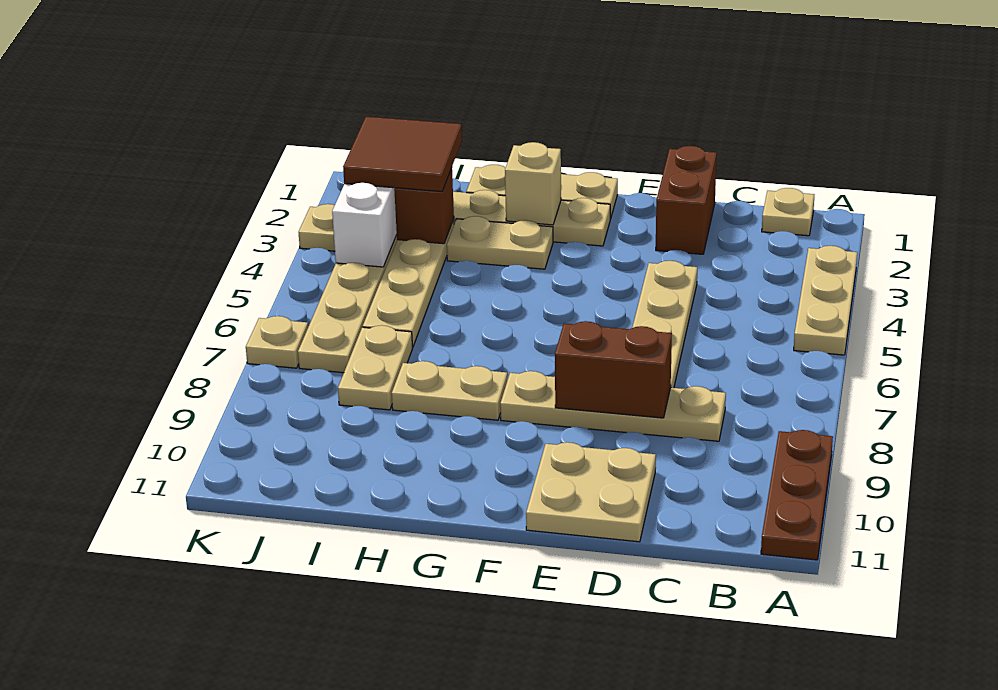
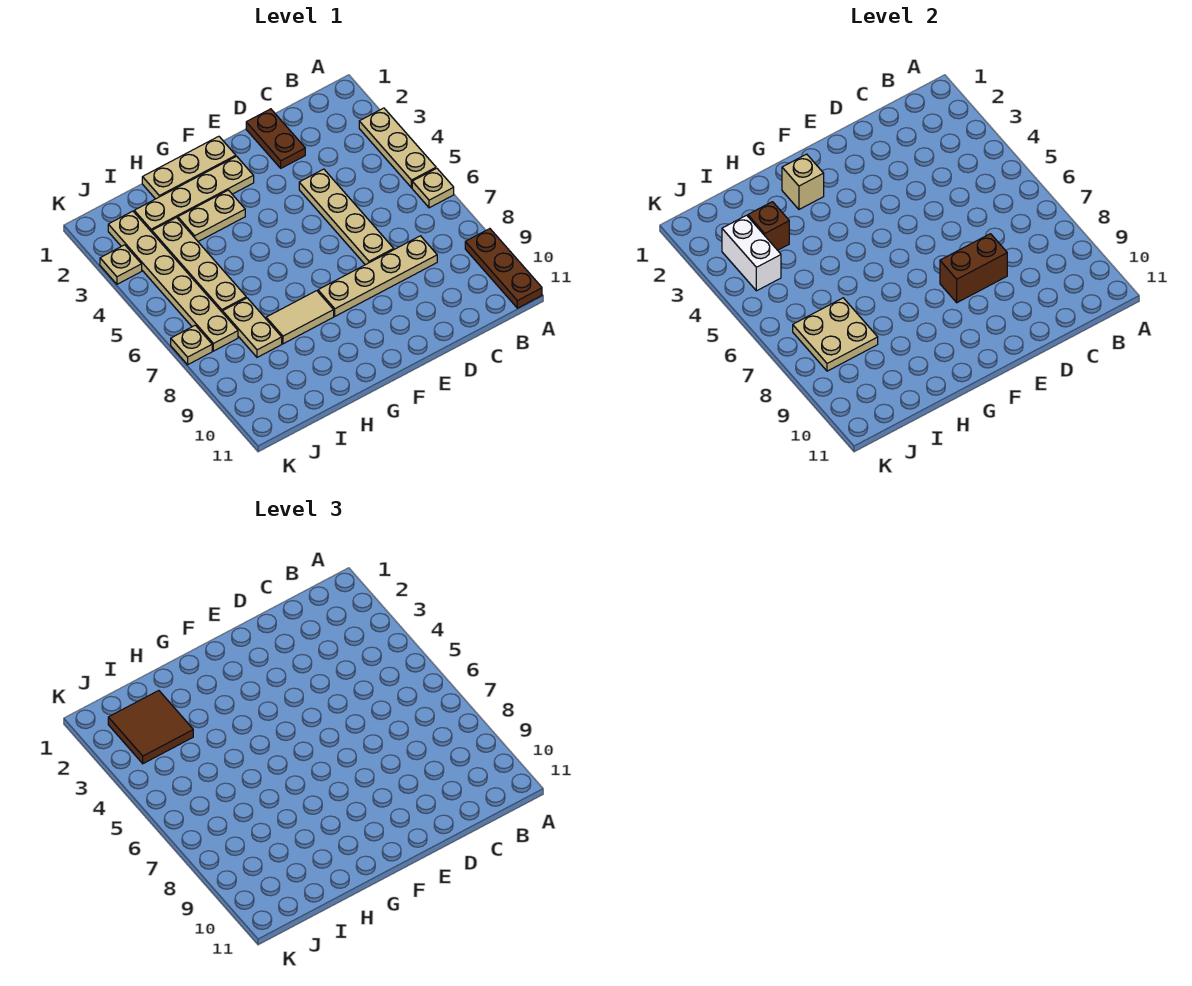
tan plate B1 level 1 -> tan plate A6 level 1
brown brick D1:D2 level 1 -> brown plate D1:D2 level 1
tan plate D10:E11 level 1 -> tan plate I7:J8 level 2
tan plate G8:H8 level 1 -> tan tile G8:H8 level 1

